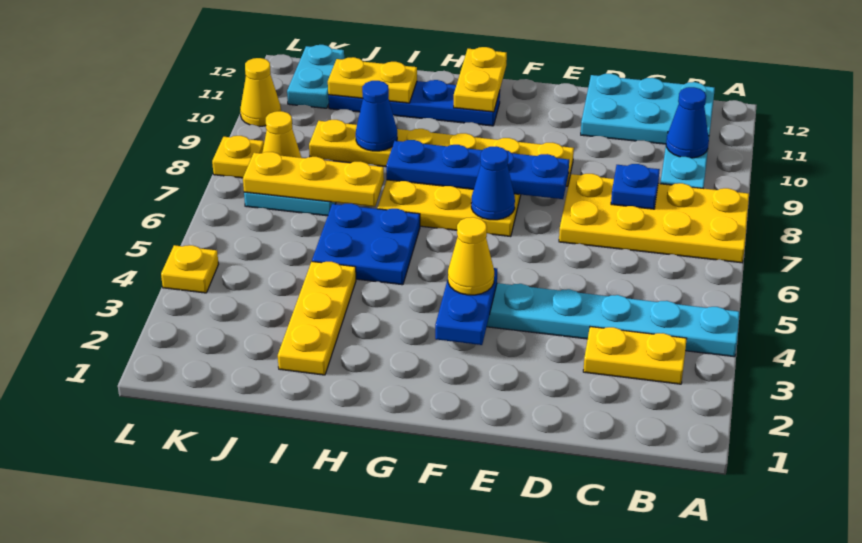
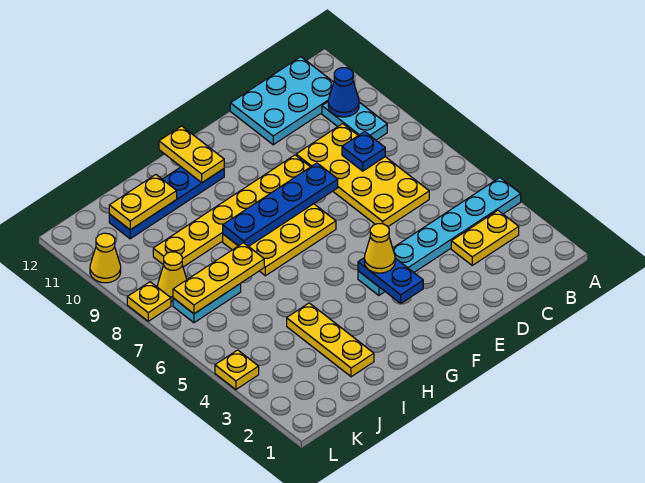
yellow plate A7:D8 level 1 -> yellow plate C6:D9 level 1
blue cone F7 level 2 -> none
blue plate H5:I6 level 1 -> none
blue cone I9 level 2 -> none
cyan plate K11:K12 level 1 -> none

